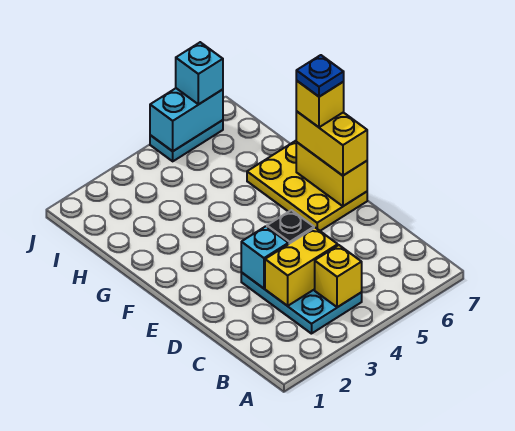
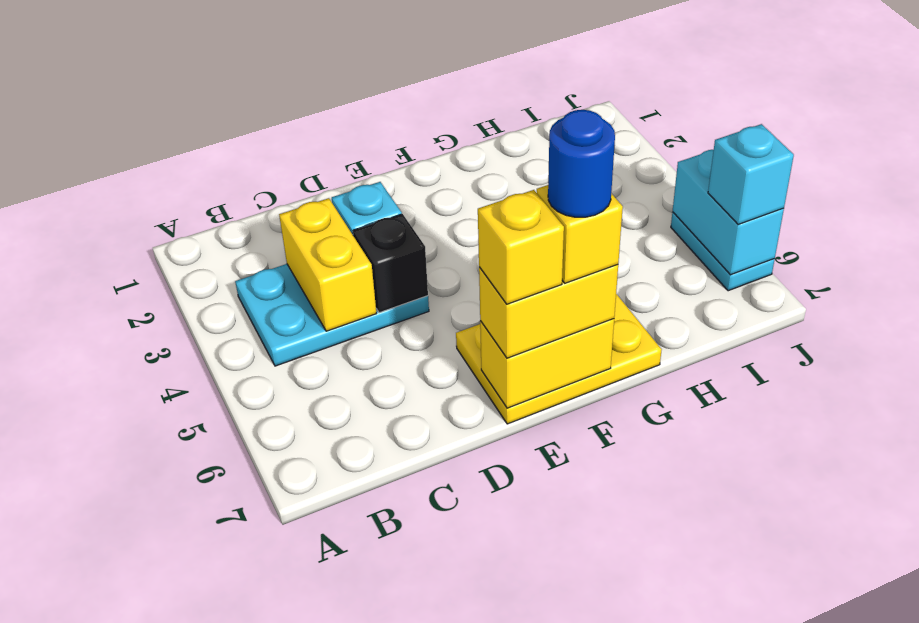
yellow brick B4 level 2 -> yellow brick E7 level 4
blue plate F7 level 5 -> blue round brick F7 level 5

